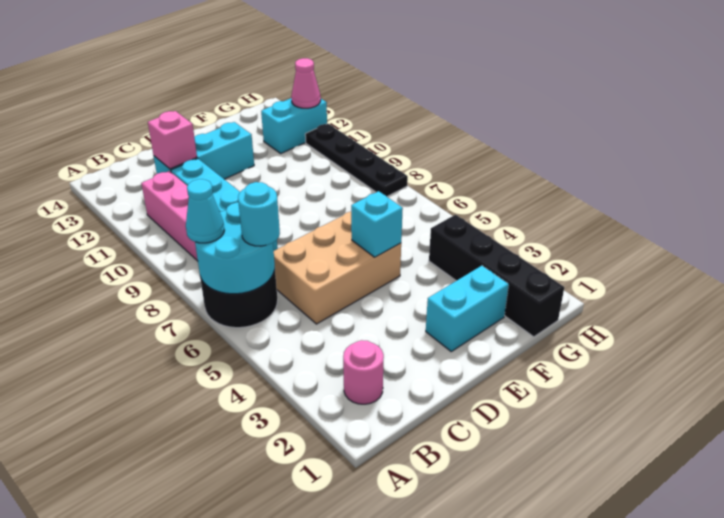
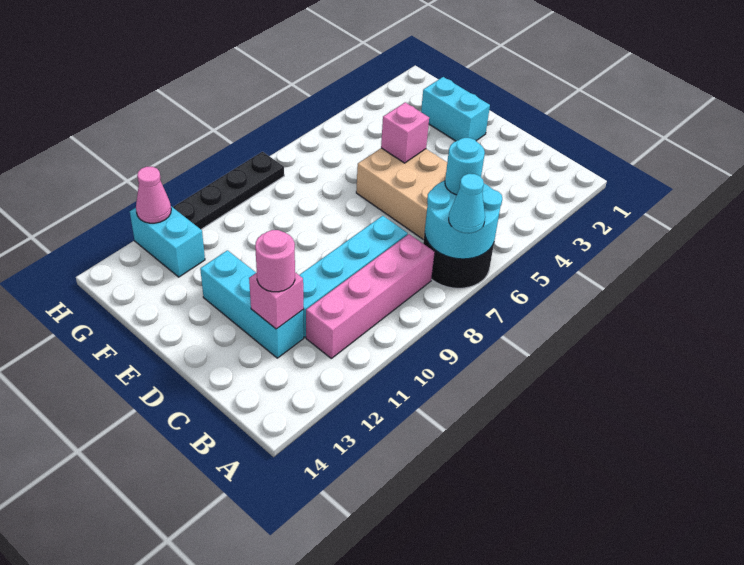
pink round brick B2 level 1 -> pink round brick C12 level 3
cyan brick E5 level 2 -> pink brick E5 level 2
black brick G1:G4 level 1 -> none

